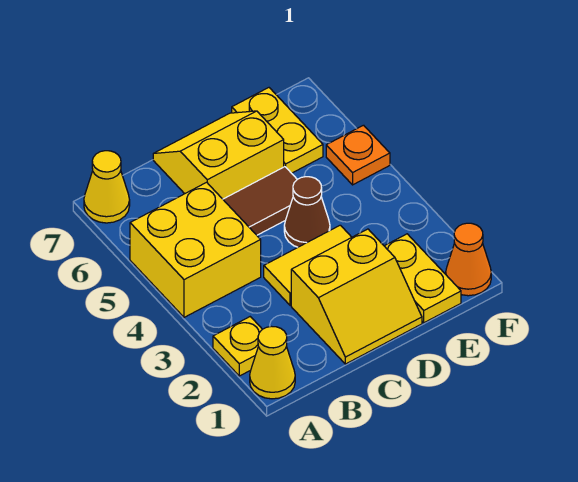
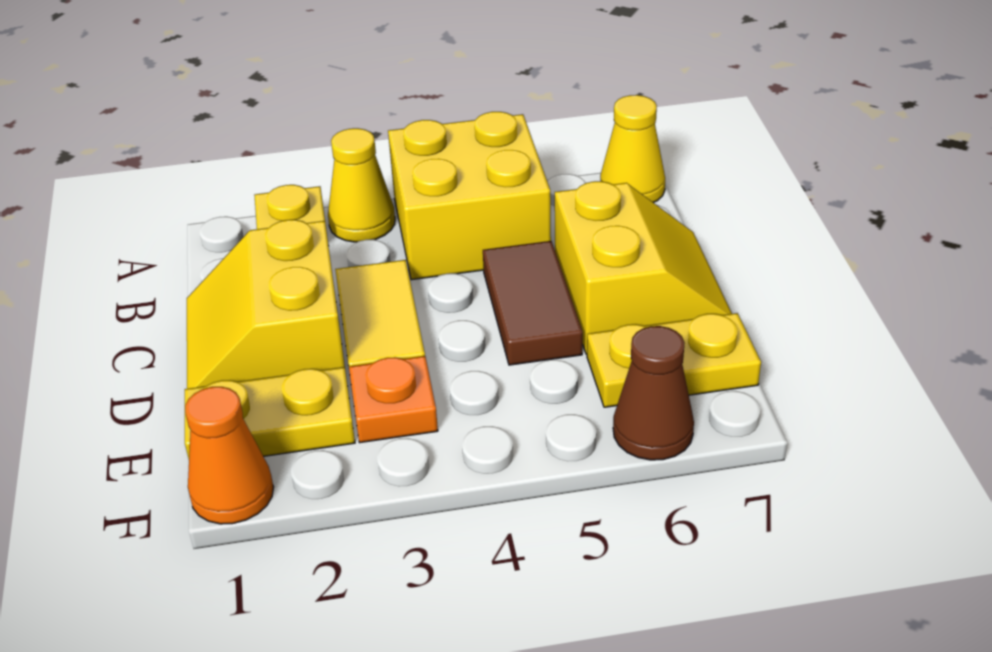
yellow cone A1 level 1 -> yellow cone A3 level 1
brown cone D4 level 1 -> brown cone F6 level 1
orange plate F5 level 1 -> orange plate E3 level 1

